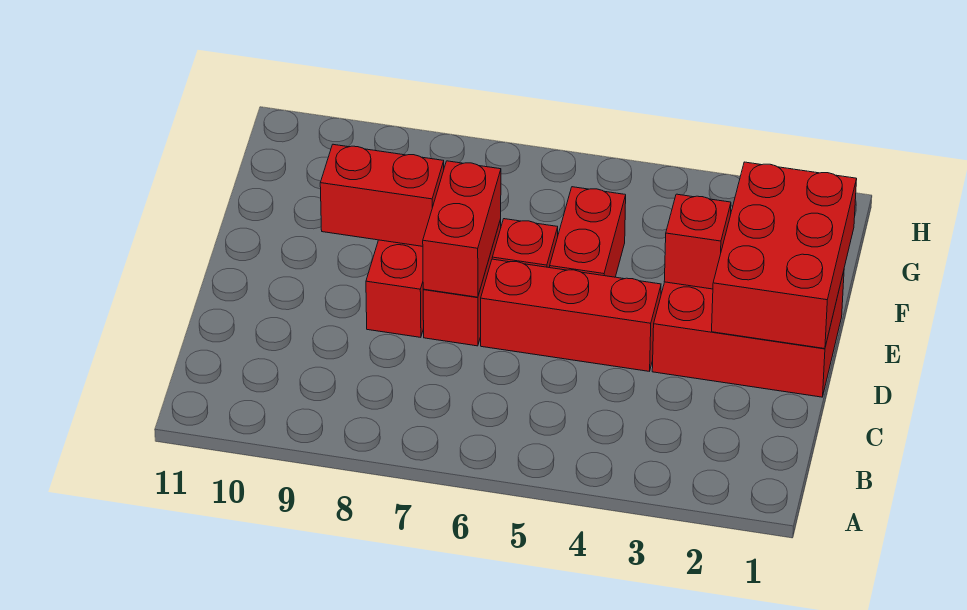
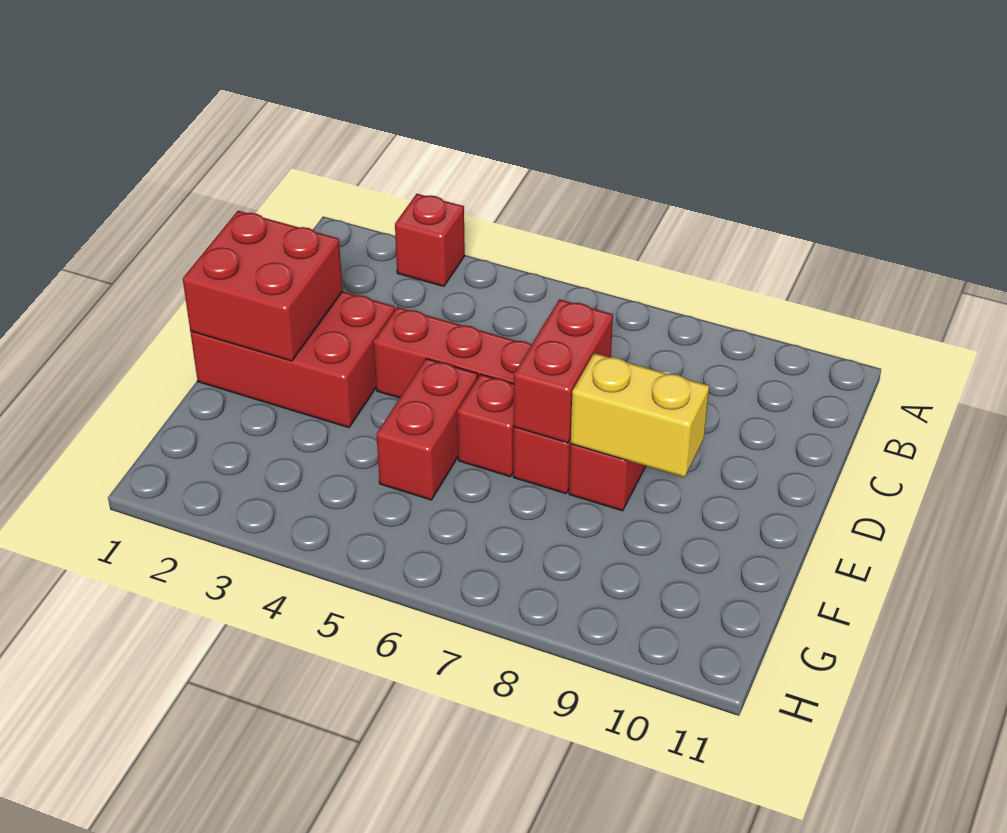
red brick D1:F2 level 2 -> red brick D1:E2 level 2
red brick E3 level 2 -> red brick A3 level 1
red brick E8:E9 level 2 -> yellow brick E8:E9 level 2

